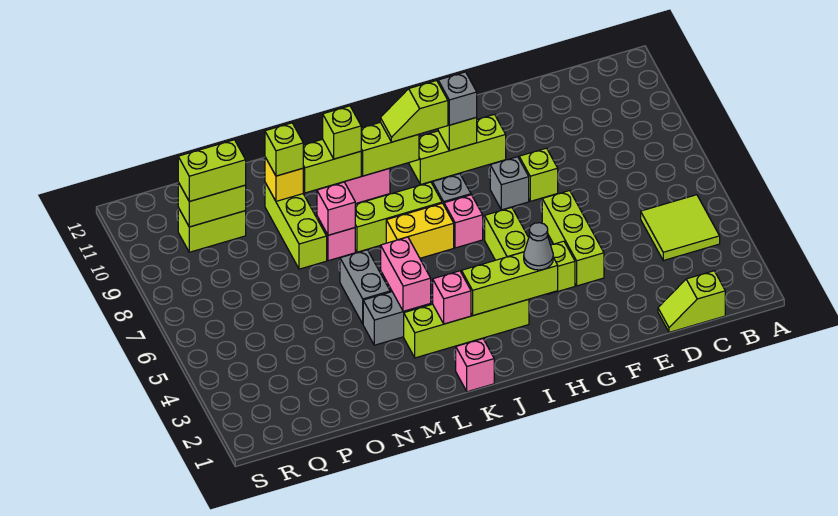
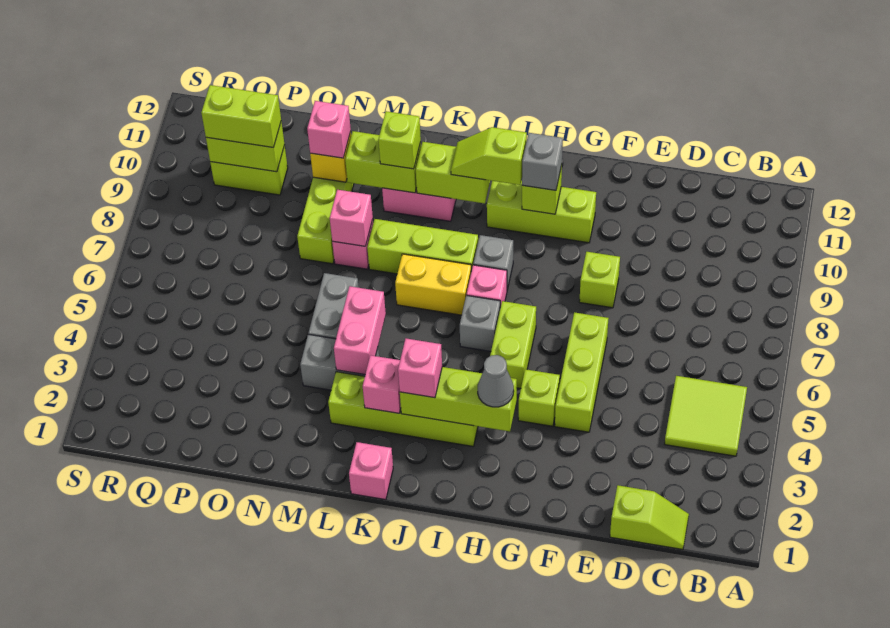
lime slope C1:D1 level 1 top C -> lime slope C1:D1 level 1 top D
grey brick G8 level 1 -> grey brick I6 level 1
none -> pink brick J3 level 3
lime brick N10 level 3 -> pink brick N10 level 3

